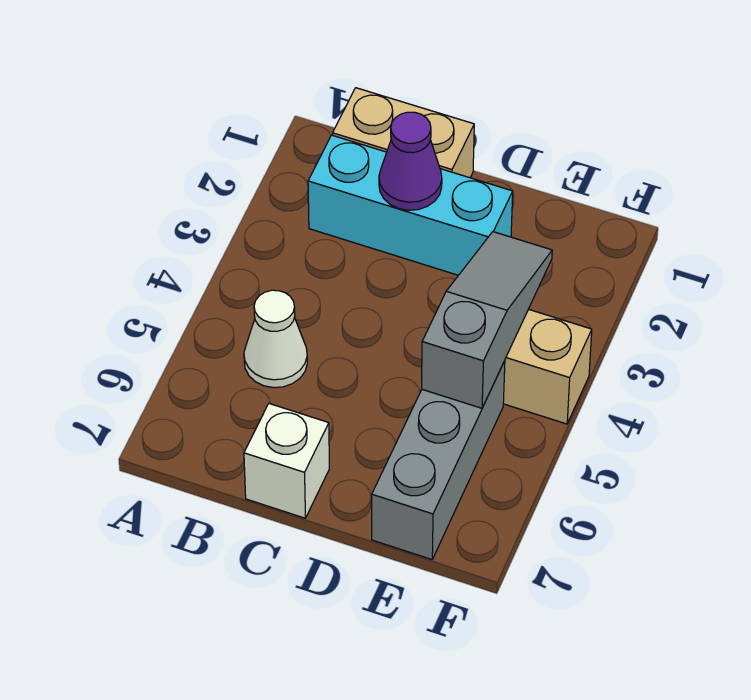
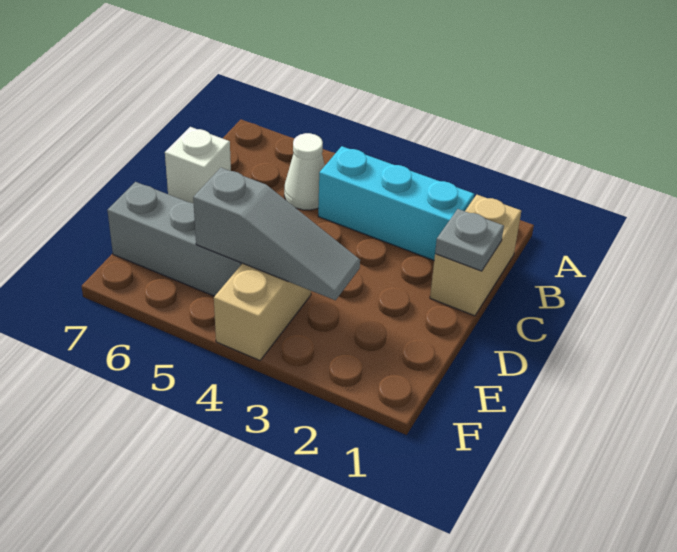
cyan brick B2:D2 level 1 -> cyan brick B2:B4 level 1
none -> grey plate C1 level 2
purple cone C2 level 2 -> none

